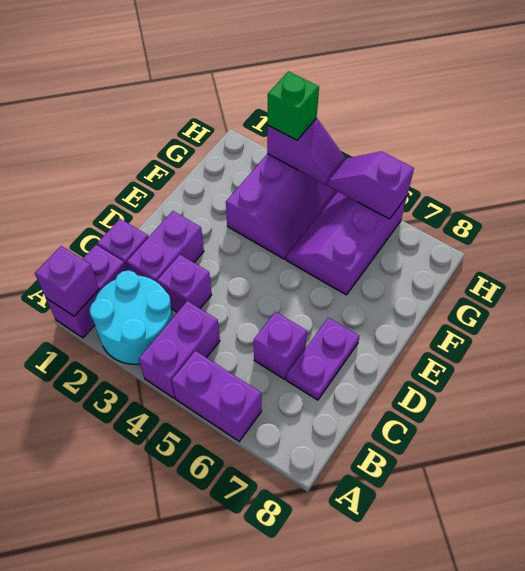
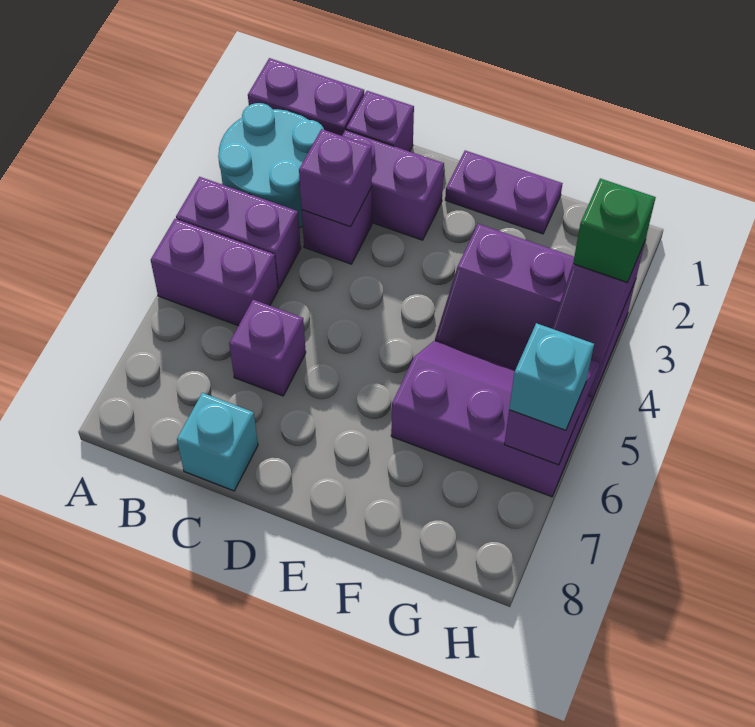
purple brick A1 level 2 -> purple brick C3 level 2
purple brick A5:A6 level 1 -> purple brick A5:B5 level 1
purple plate C7:D7 level 1 -> purple plate E1:F1 level 1
none -> cyan brick C8 level 1
none -> cyan brick H6 level 3

